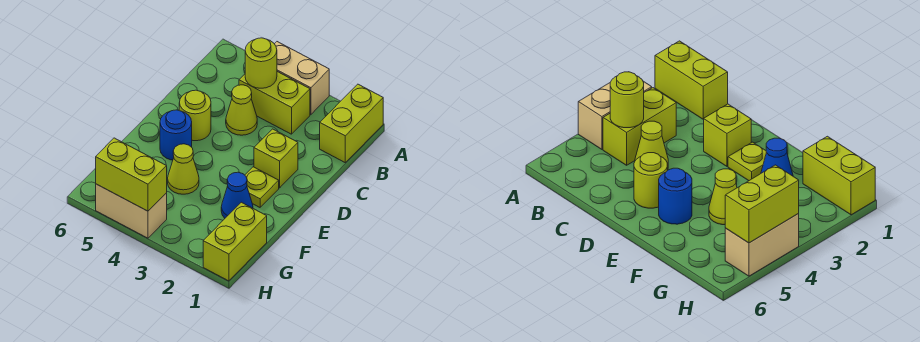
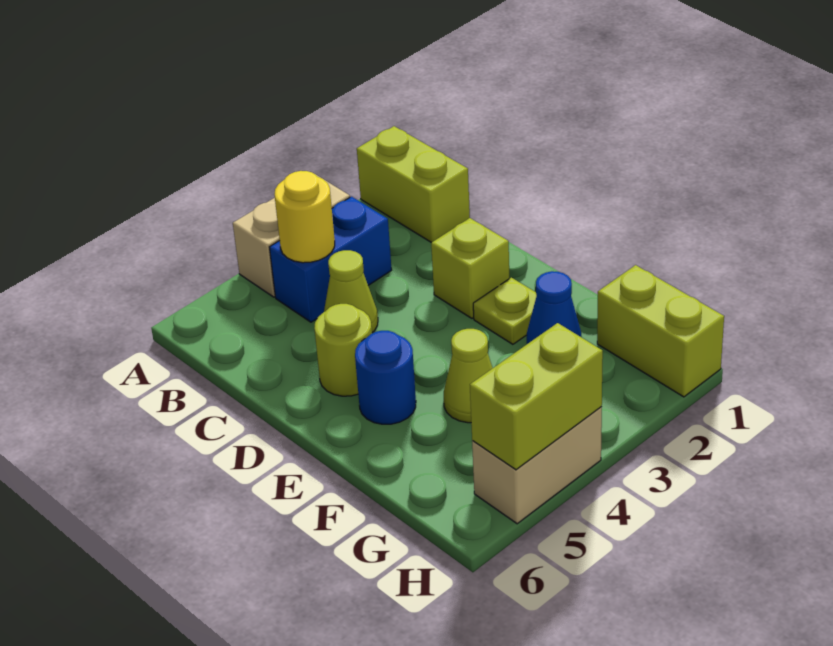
lime brick B3:B4 level 1 -> blue brick B3:B4 level 1
lime round brick B4 level 2 -> yellow round brick B4 level 2

